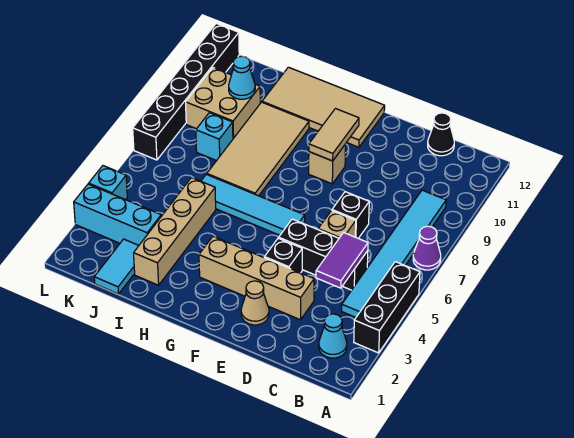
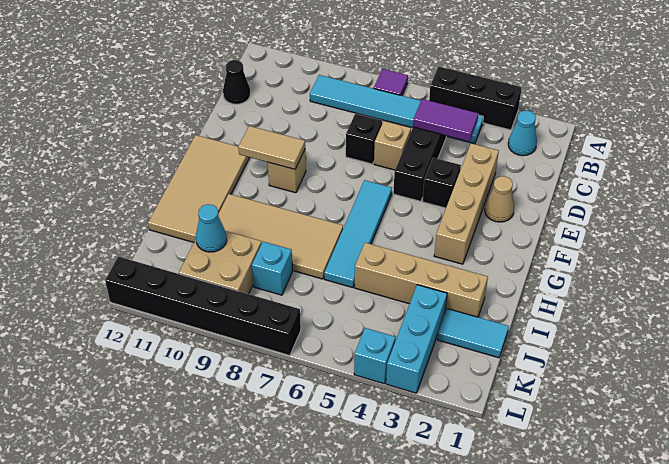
purple cone A7 level 1 -> purple tile A7 level 1

